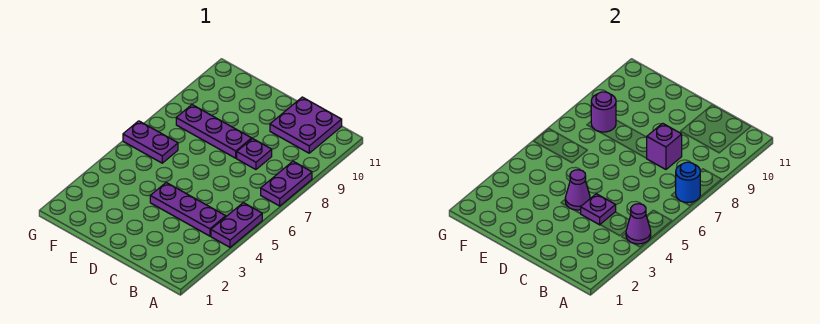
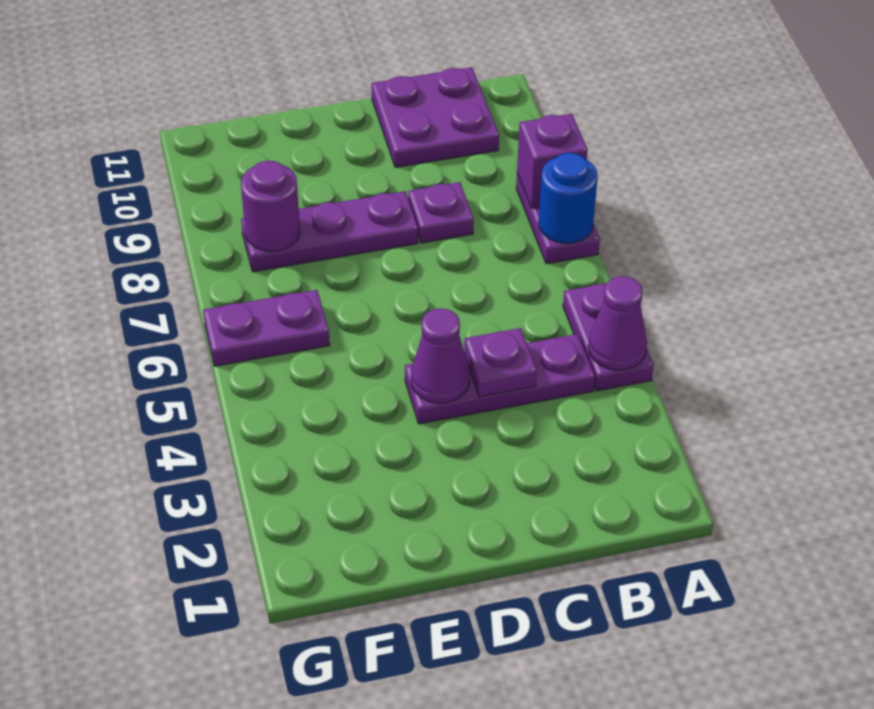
purple brick C8 level 2 -> purple brick A8 level 2

